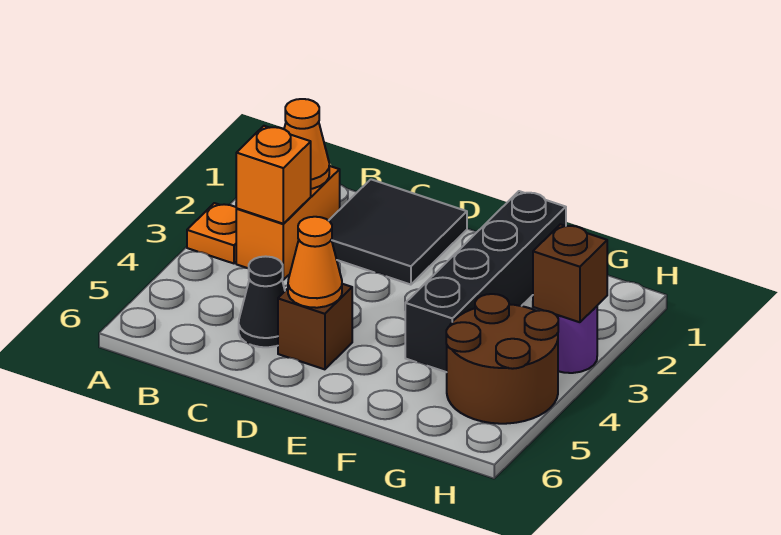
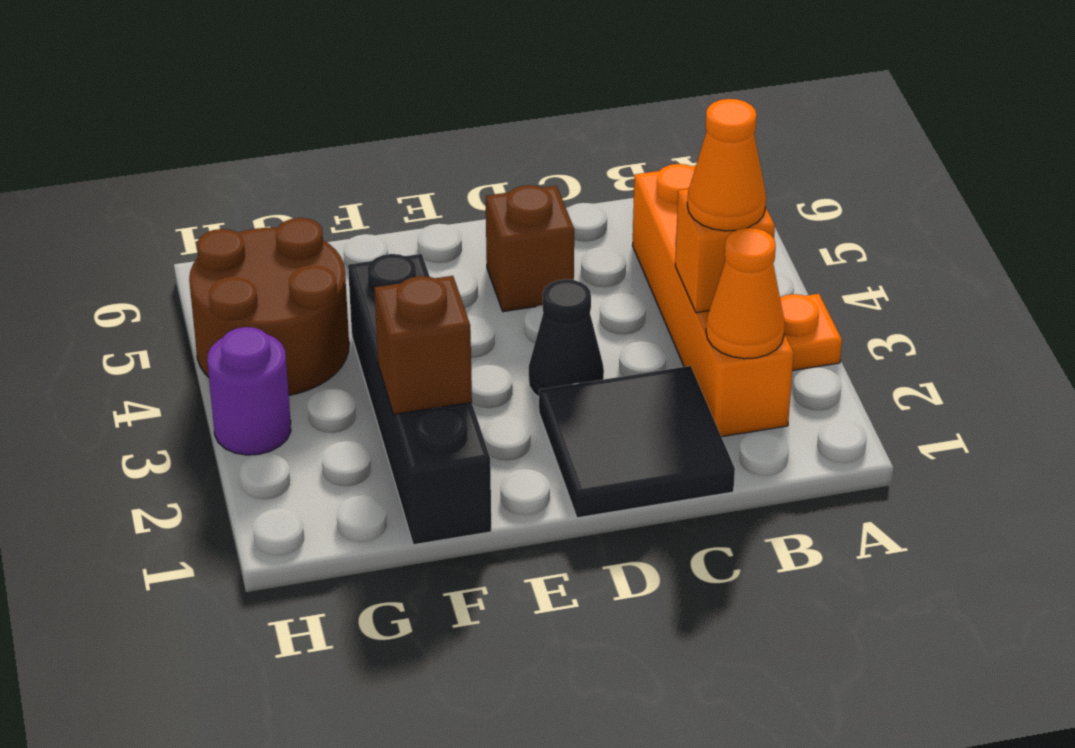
orange brick B2:B3 level 1 -> orange brick B2:B5 level 1
black cone C5 level 1 -> black cone D3 level 1
orange cone D5 level 2 -> orange cone B3 level 3
brown brick H3 level 2 -> brown brick F2 level 2

